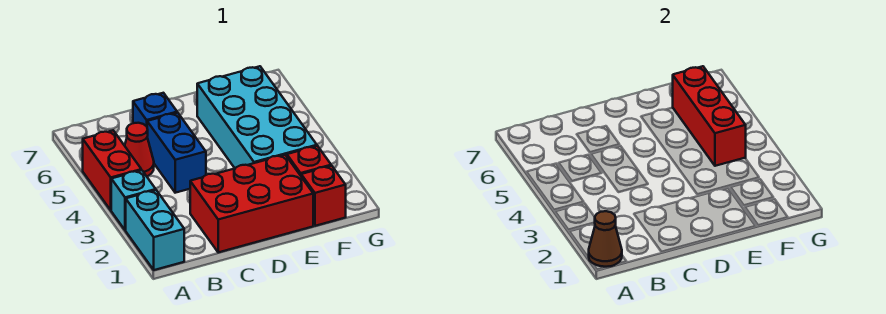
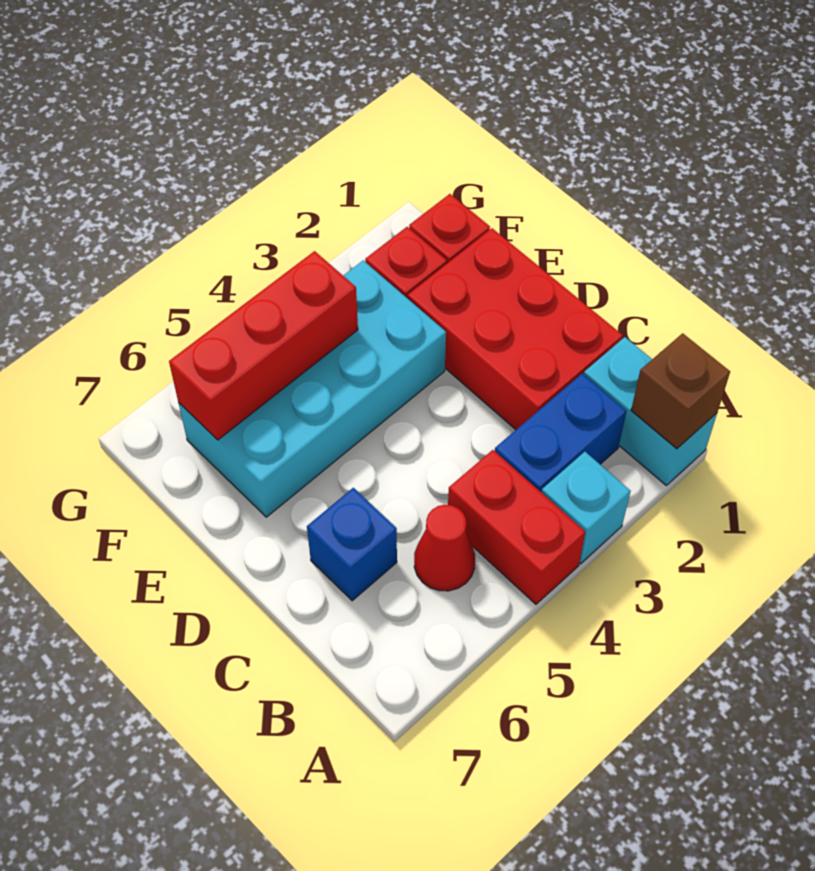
cyan brick A1:A2 level 1 -> cyan brick A1:B1 level 1
brown cone A1 level 2 -> brown brick A1 level 2
red brick A4:A5 level 1 -> red brick A4:B4 level 1
blue brick C4:C5 level 1 -> blue brick B2:B3 level 1

